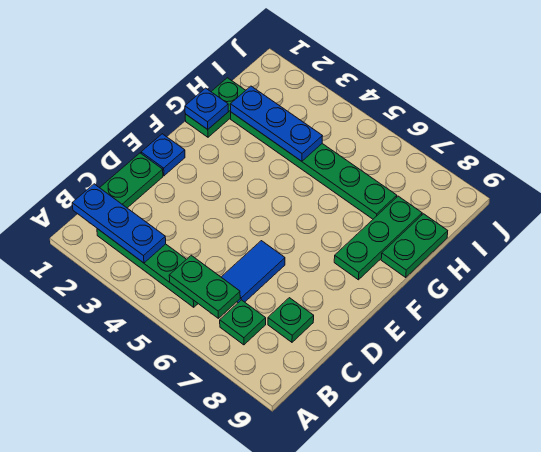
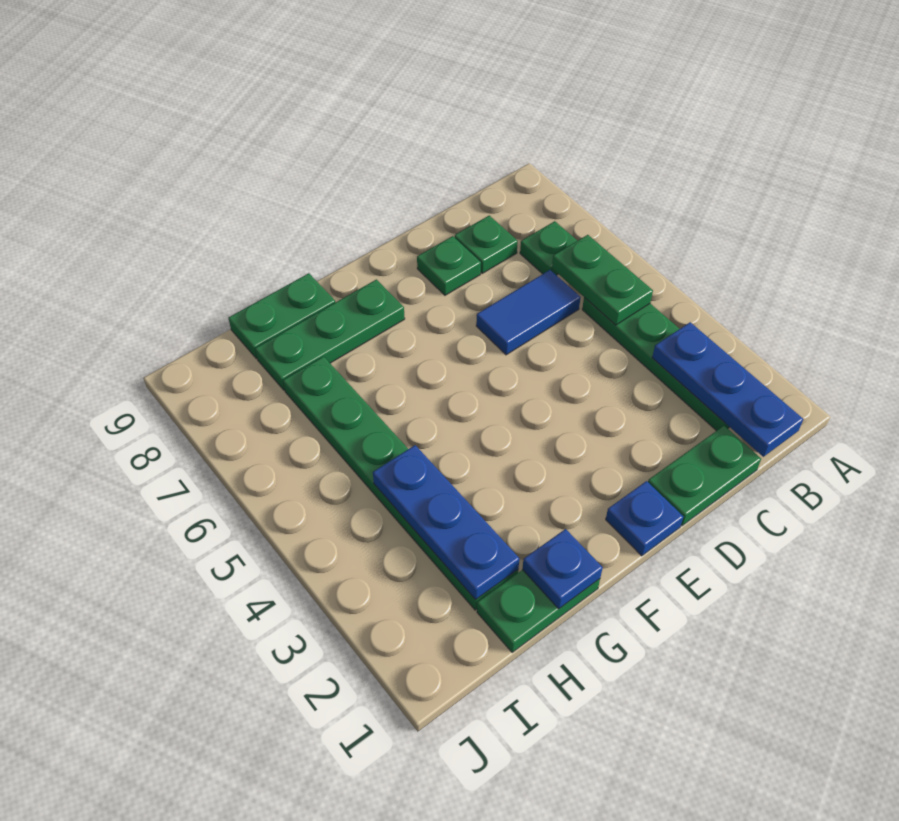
none -> green plate D8 level 1

